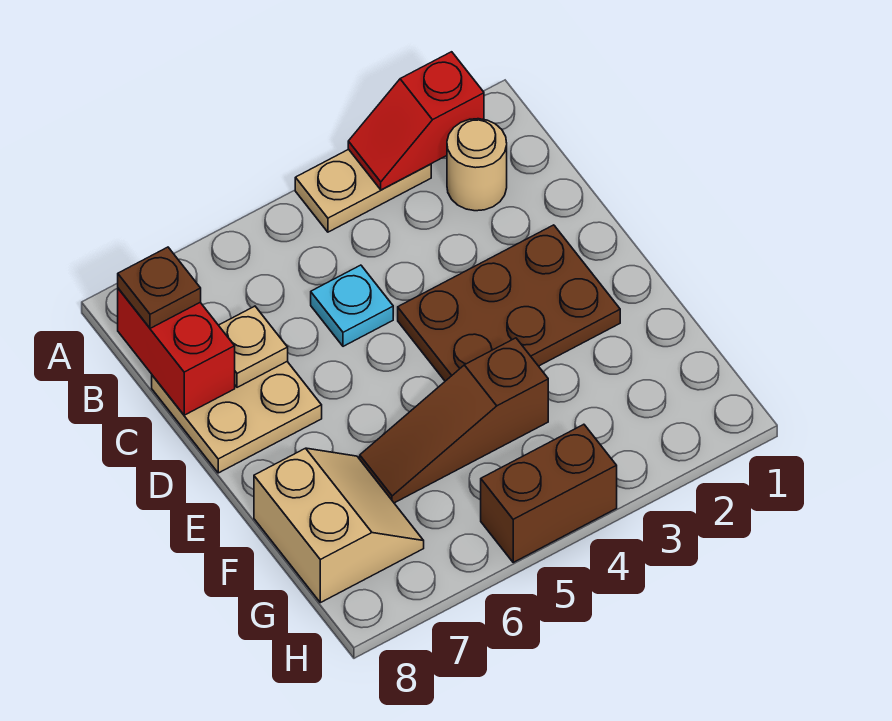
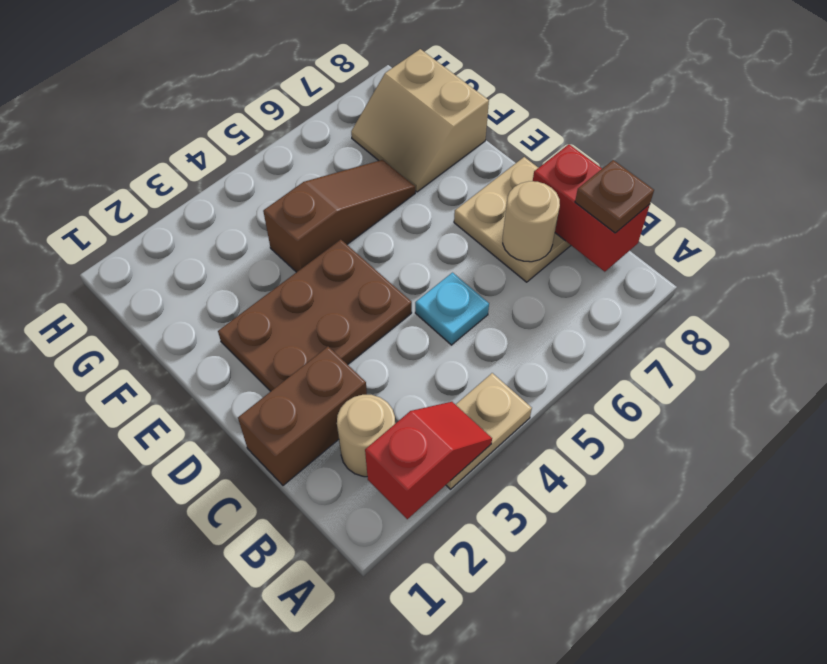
tan plate C7 level 2 -> tan round brick C7 level 2
brown brick H4:H5 level 1 -> brown brick C1:C2 level 1

